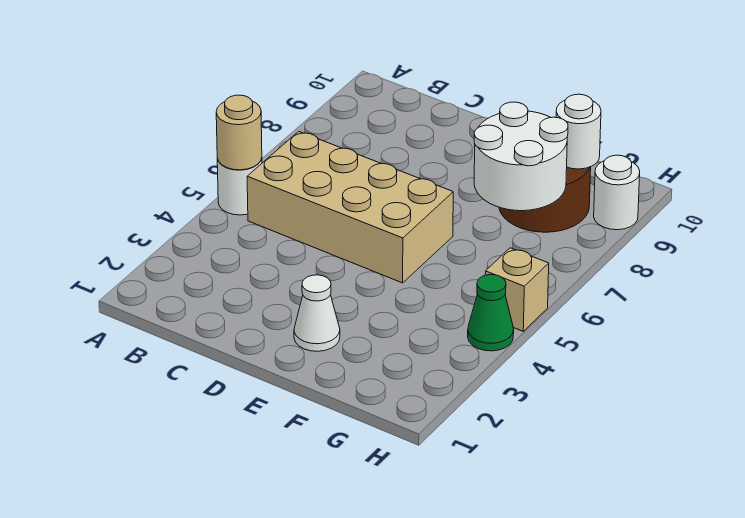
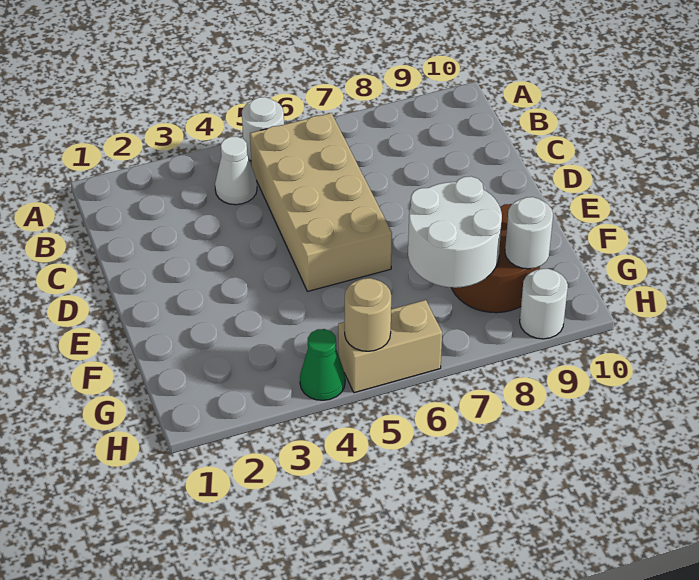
tan round brick A5 level 2 -> tan round brick H5 level 2
white cone E2 level 1 -> white cone B4 level 1
tan brick H5 level 1 -> tan brick H5:H6 level 1

